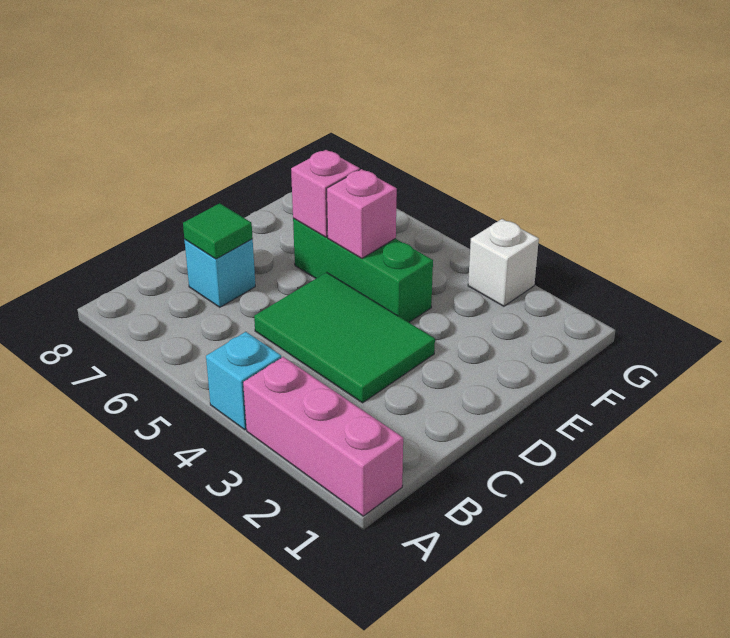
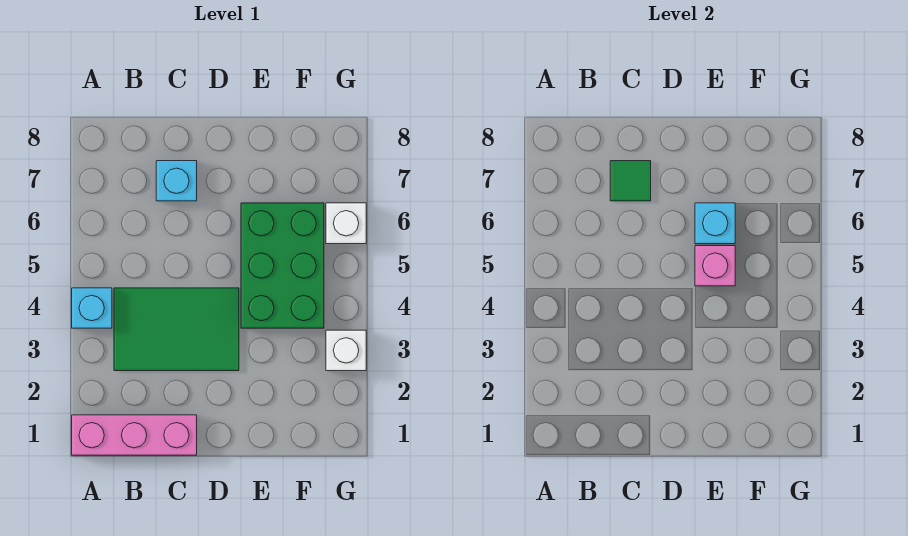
pink brick A1:A3 level 1 -> pink brick A1:C1 level 1
green tile C3:D5 level 1 -> green tile B3:D4 level 1
green brick E4:E6 level 1 -> green brick E4:F6 level 1
pink brick E6 level 2 -> cyan brick E6 level 2
none -> white brick G6 level 1

